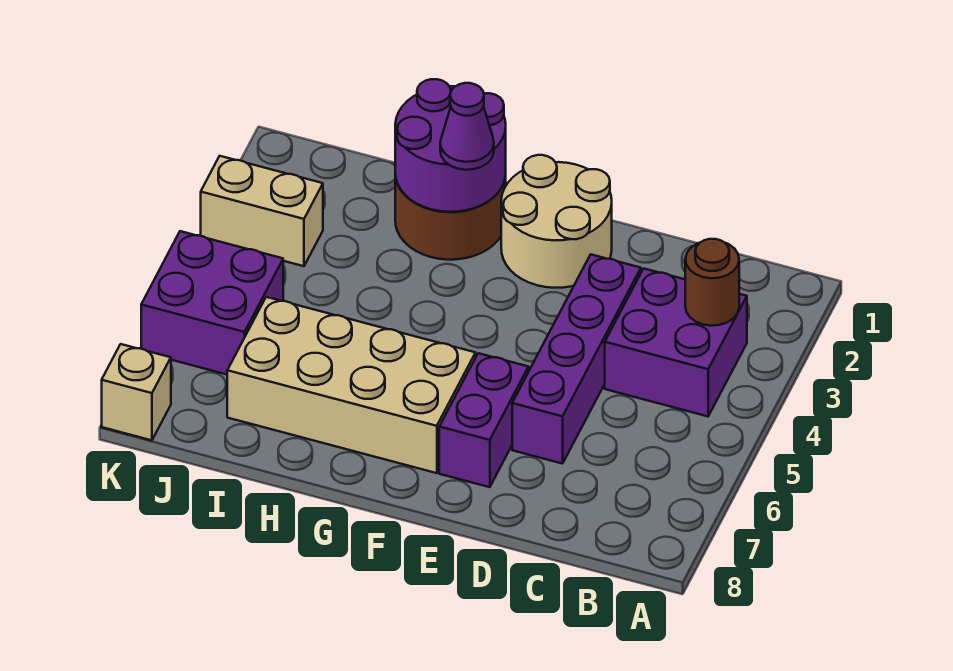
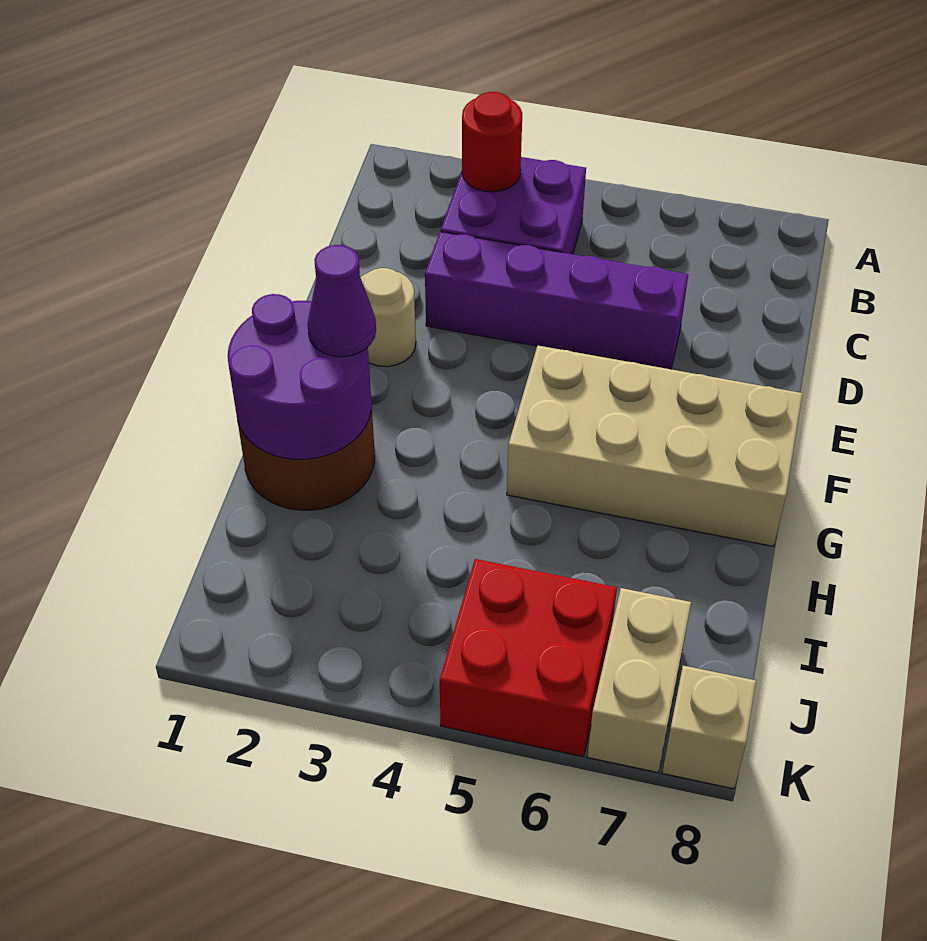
brown round brick B3 level 2 -> red round brick B3 level 2
tan round brick E1:F2 level 1 -> tan round brick E2 level 1
purple brick E6:E7 level 1 -> none
tan brick F6:I7 level 1 -> tan brick F5:G8 level 1
tan brick J3:K3 level 1 -> tan brick J7:K7 level 1
purple brick J5:K6 level 1 -> red brick J5:K6 level 1

